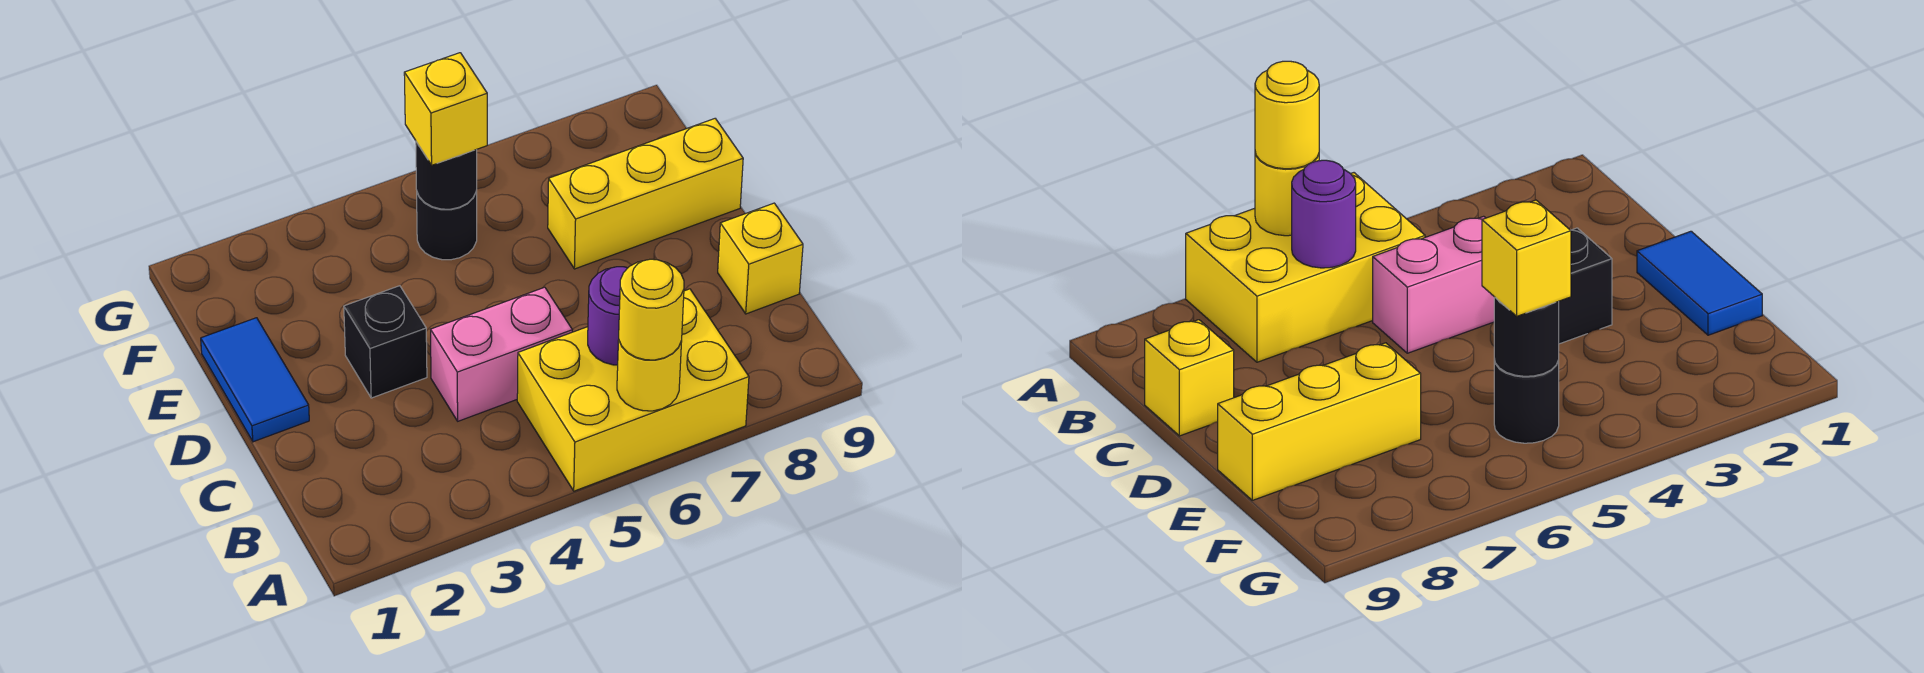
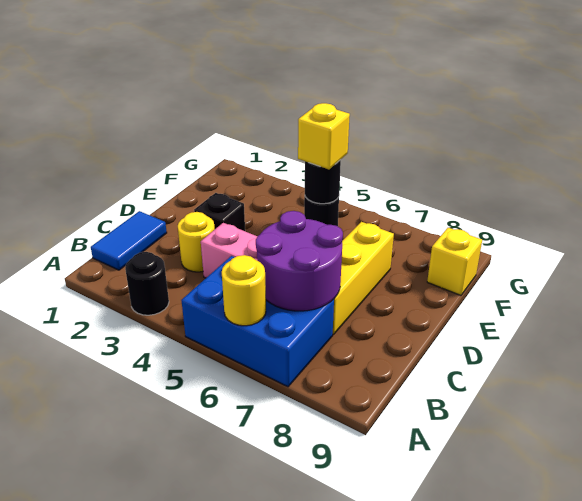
none -> black round brick A3 level 1
yellow brick A5:B7 level 1 -> blue brick A5:B7 level 1
yellow round brick A6 level 3 -> yellow round brick C3 level 1
purple round brick B6 level 2 -> purple round brick B6:C7 level 2
yellow brick C9 level 1 -> yellow brick F9 level 1
blue tile D1:E1 level 1 -> blue tile B1:C1 level 1
yellow brick E7:E9 level 1 -> yellow brick C7:E7 level 1

